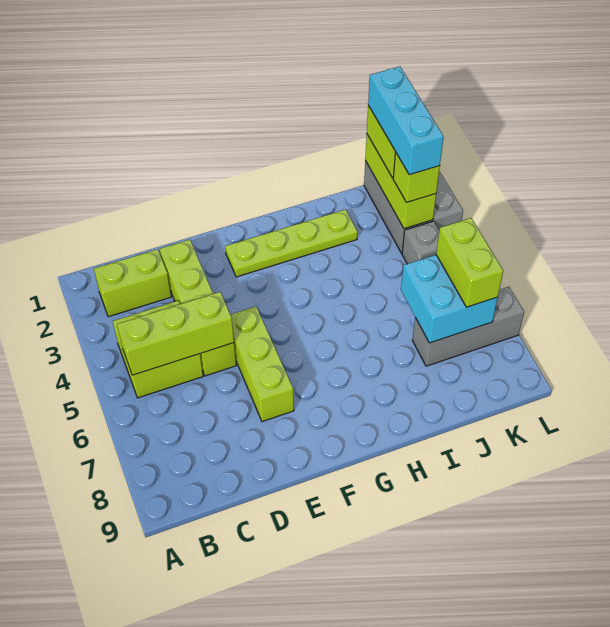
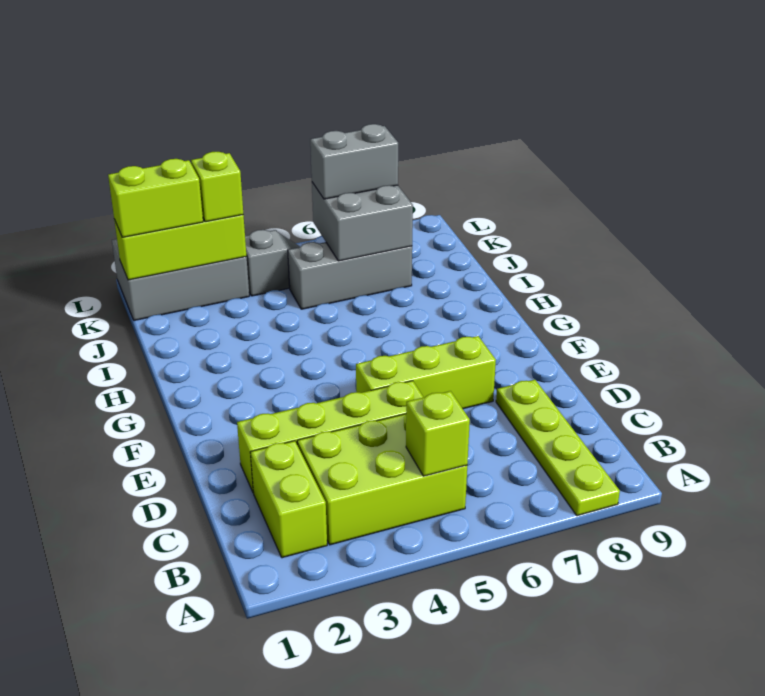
lime brick B4:C5 level 1 -> lime brick B3:C5 level 1
lime brick B5:D5 level 2 -> lime brick B5 level 2
lime plate F2:I2 level 1 -> lime plate A8:D8 level 1
cyan brick J6:K7 level 2 -> grey brick J6:K7 level 2
grey brick J7:L7 level 1 -> grey brick J5:J7 level 1
cyan brick K1:K3 level 4 -> none
lime brick K6:K7 level 3 -> grey brick K6:K7 level 3

